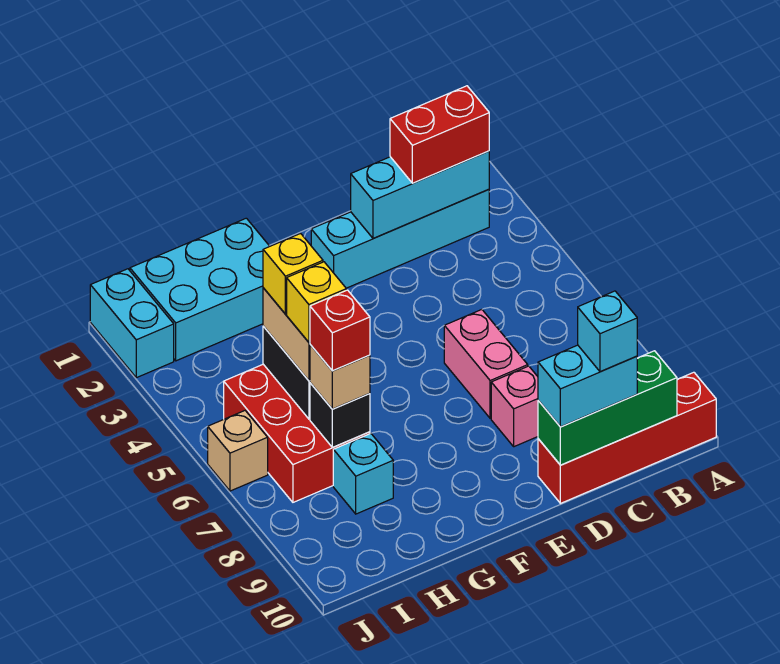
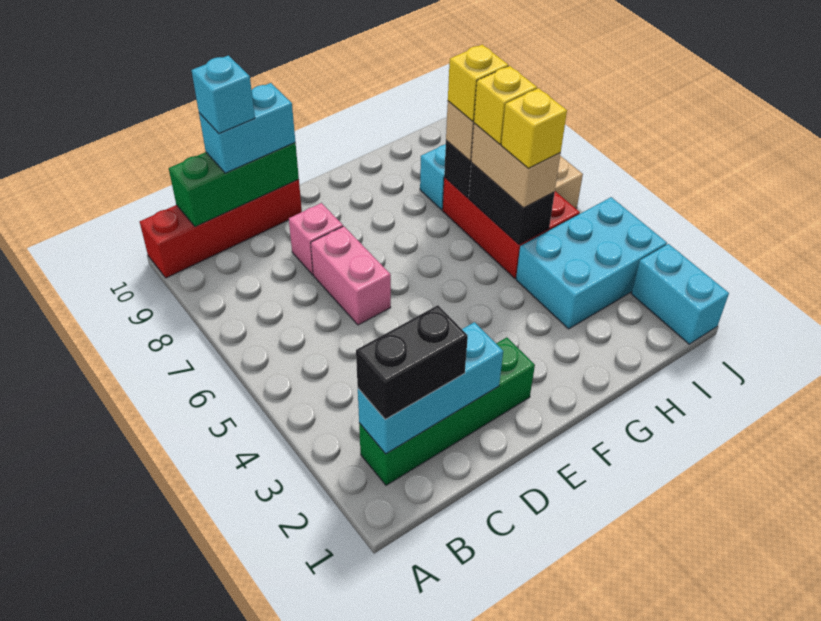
cyan brick B2:E2 level 1 -> green brick B2:E2 level 1
red brick B2:C2 level 3 -> black brick B2:C2 level 3
cyan brick G1:I2 level 1 -> cyan brick H3:J4 level 1
red brick H7 level 4 -> yellow brick H7 level 4

